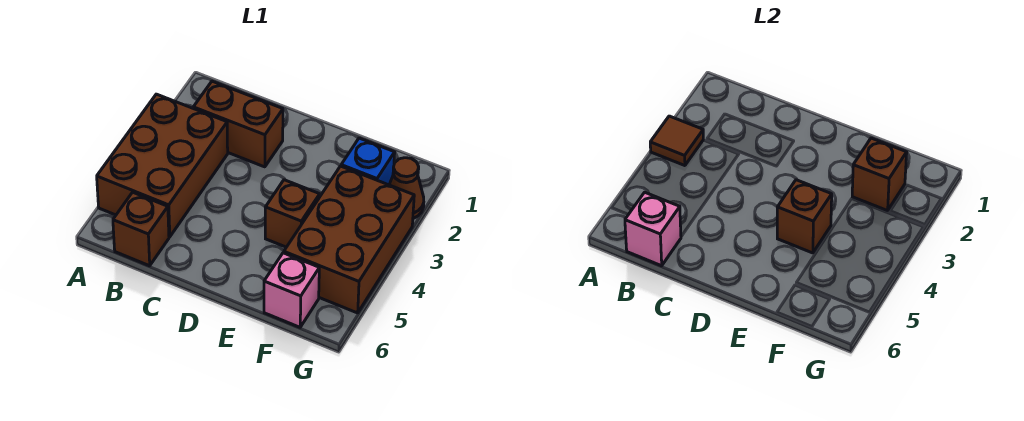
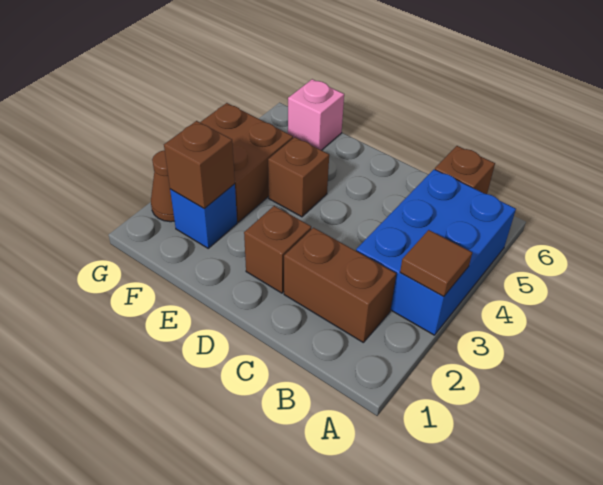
brown brick A3:B5 level 1 -> blue brick A3:B5 level 1
pink brick B6 level 2 -> none
brown brick E4 level 2 -> brown brick D2 level 1
brown brick F3:G5 level 1 -> brown brick F3:G4 level 1

